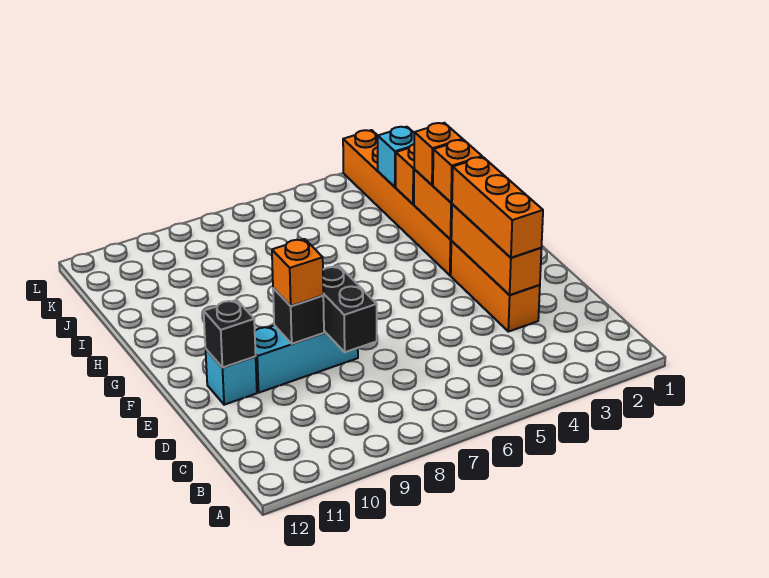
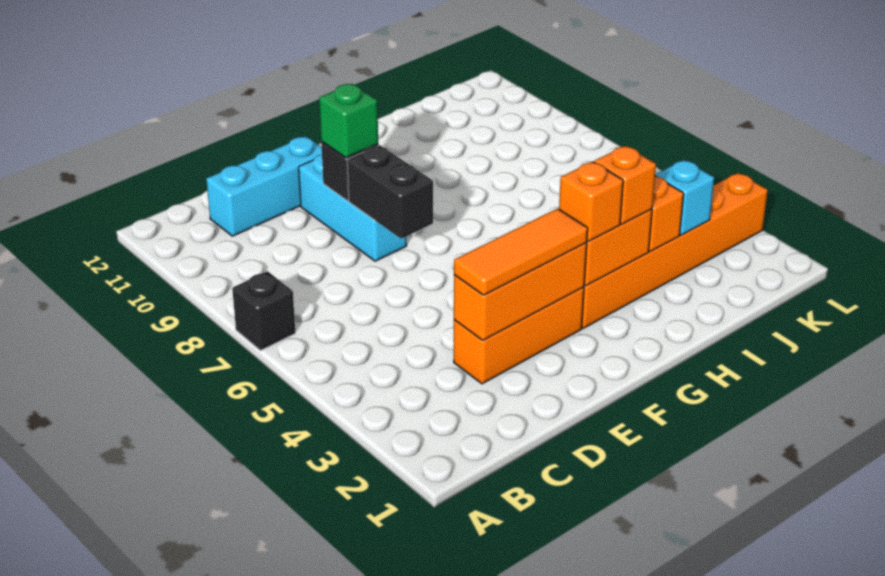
orange brick D3:F3 level 3 -> orange tile D3:F3 level 3
black brick D8:E8 level 2 -> black brick E7:E8 level 2
orange brick E9 level 3 -> green brick E9 level 3
cyan brick E11 level 1 -> cyan brick C11:E11 level 1
black brick E11 level 2 -> black brick A7 level 1

